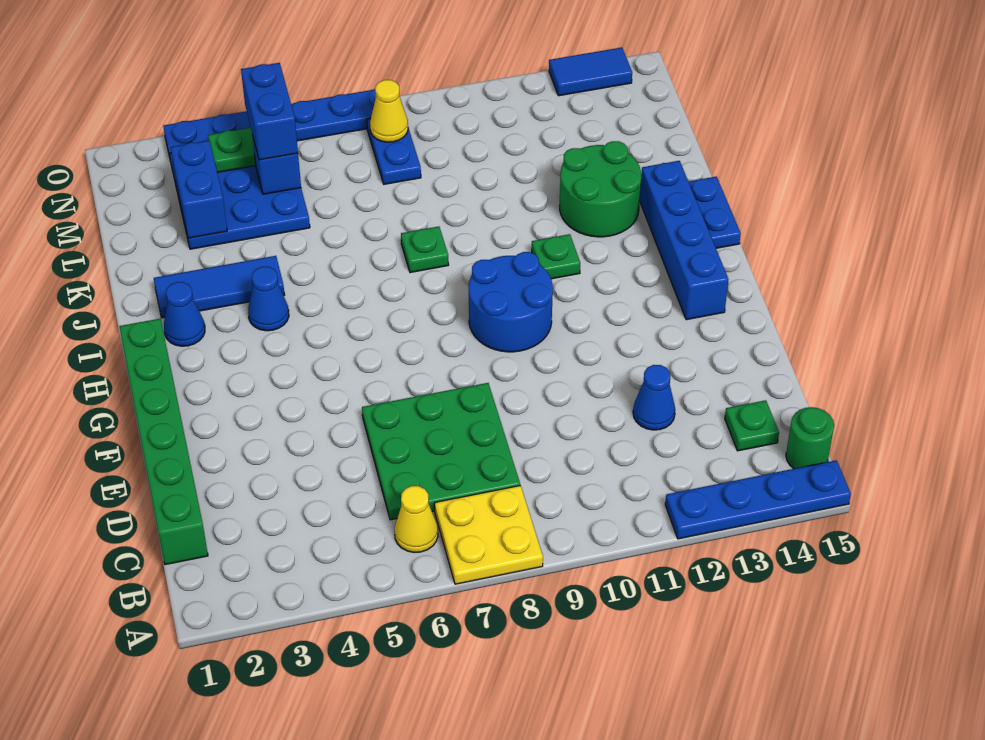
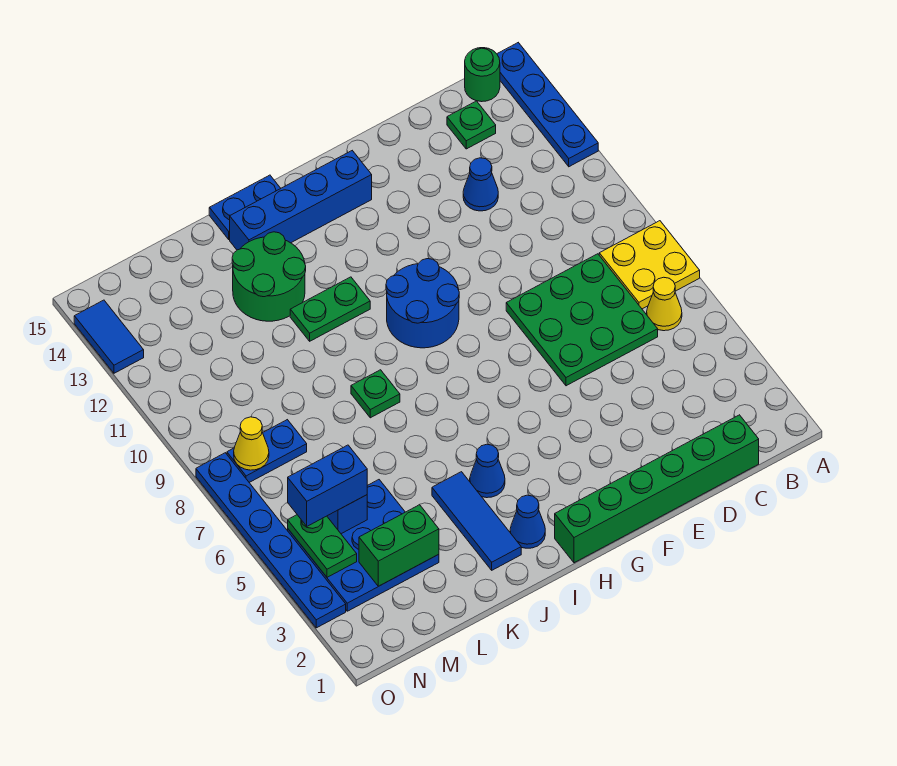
green plate I11 level 1 -> green plate I11:J11 level 1
blue brick L3:M3 level 2 -> green brick L3:M3 level 2

